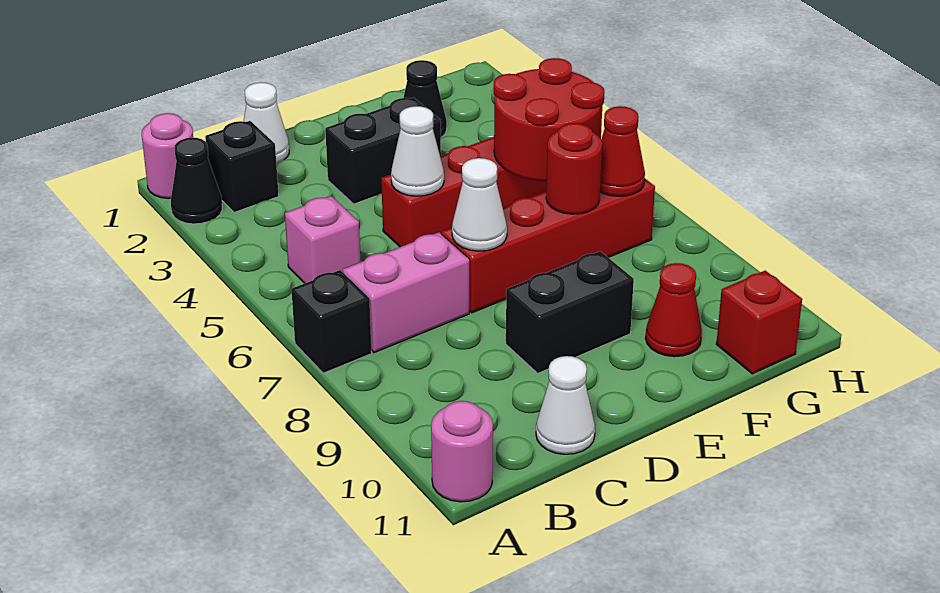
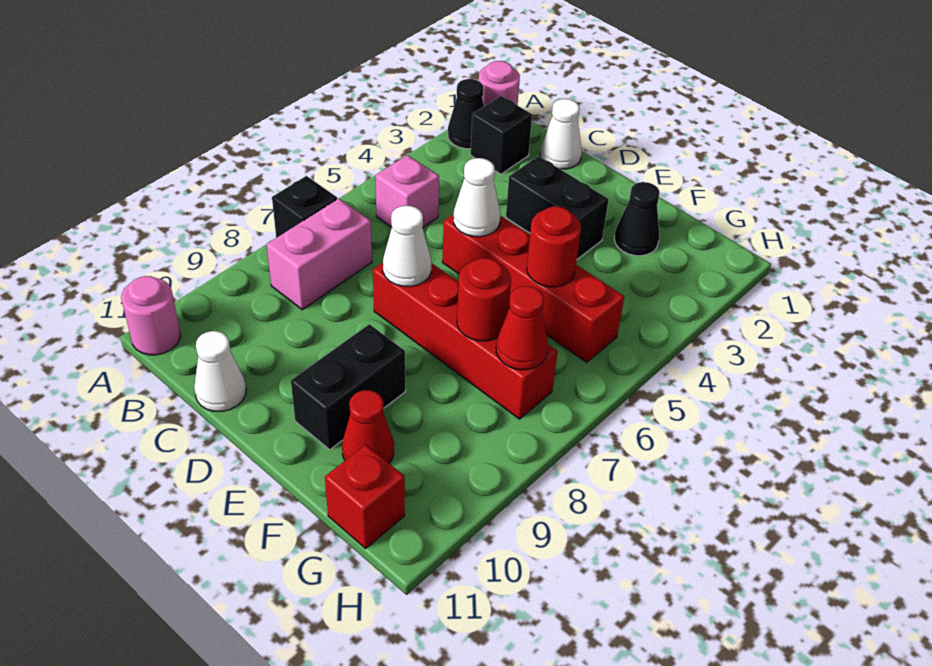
pink brick B7:C7 level 1 -> pink brick B7:B8 level 1
black brick D9:E9 level 1 -> black brick E9:E10 level 1
red round brick F5:G6 level 2 -> red round brick F5 level 2

